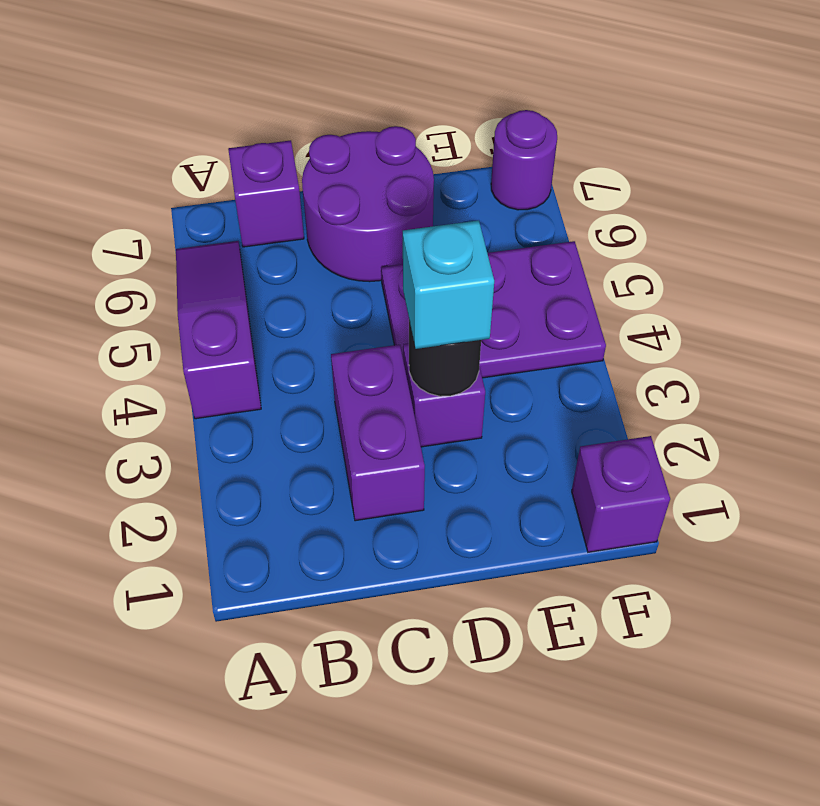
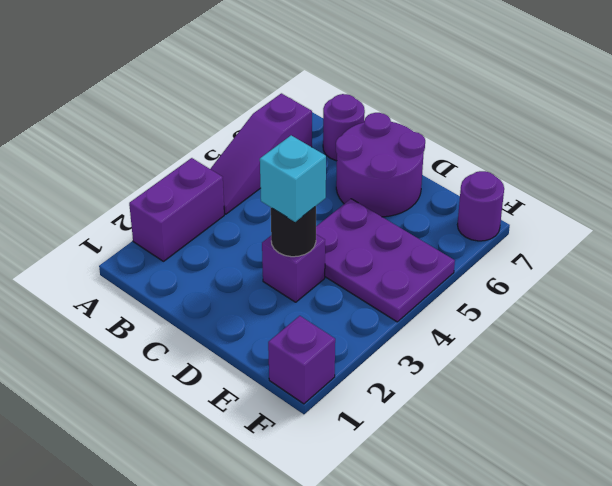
purple slope A4:A6 level 1 top 4 -> purple slope A4:A6 level 1 top 6
purple brick B7 level 1 -> purple round brick B7 level 1
purple brick C2:C3 level 1 -> purple brick A2:A3 level 1

